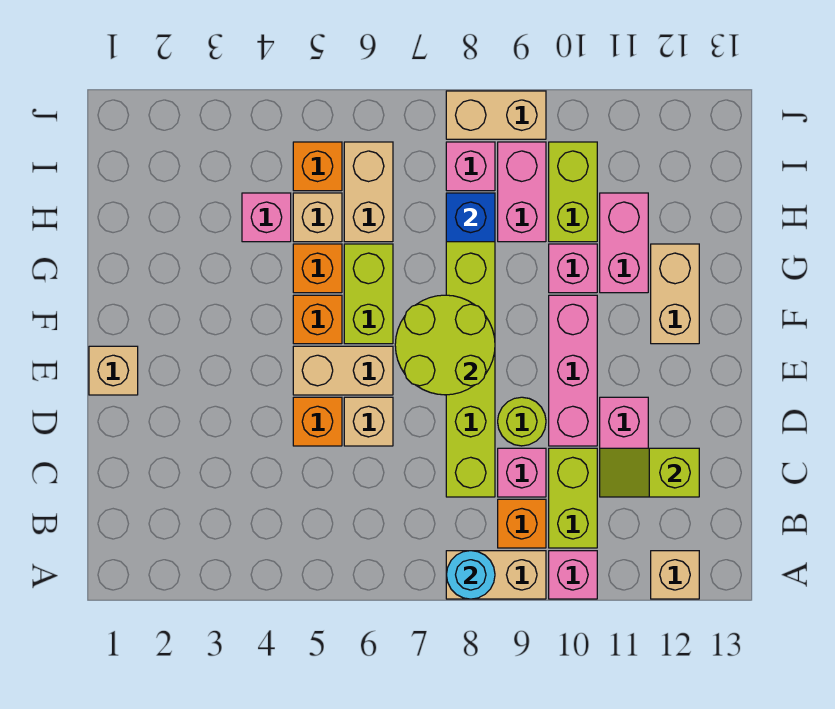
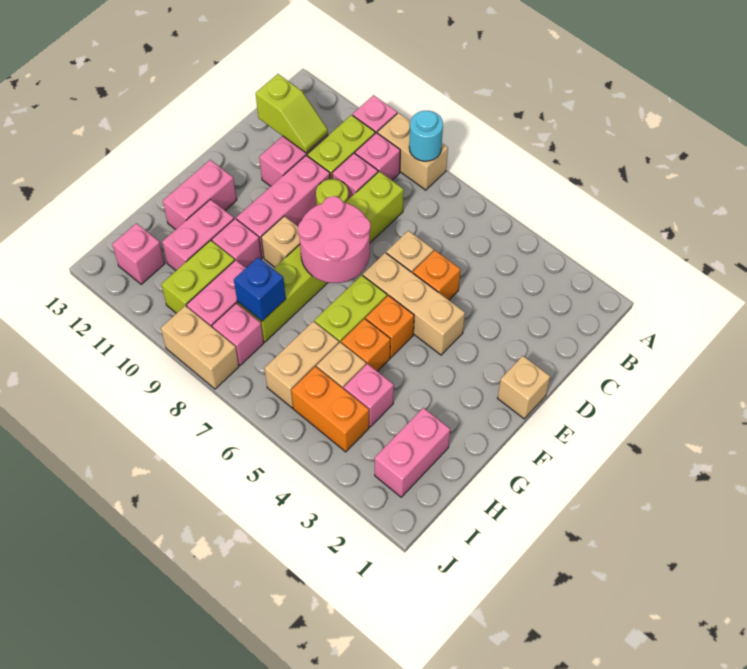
tan brick A12 level 1 -> tan brick F9 level 1
orange brick B9 level 1 -> pink brick B9 level 1
tan brick E5:E6 level 1 -> tan brick E4:E6 level 1
lime round brick E7:F8 level 2 -> pink round brick E7:F8 level 2
tan brick F12:G12 level 1 -> pink brick F12:G12 level 1
none -> pink brick H2:I2 level 1
orange brick I5 level 1 -> orange brick I4:I5 level 1
none -> pink brick I12 level 1

